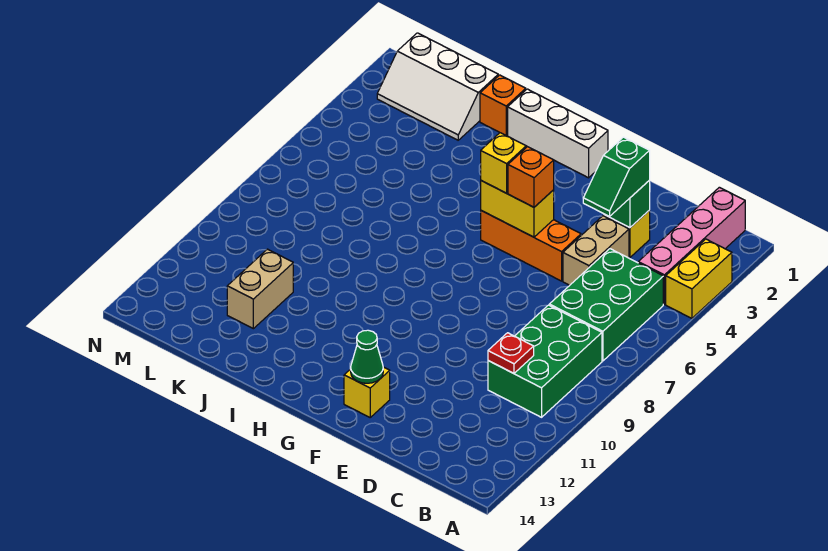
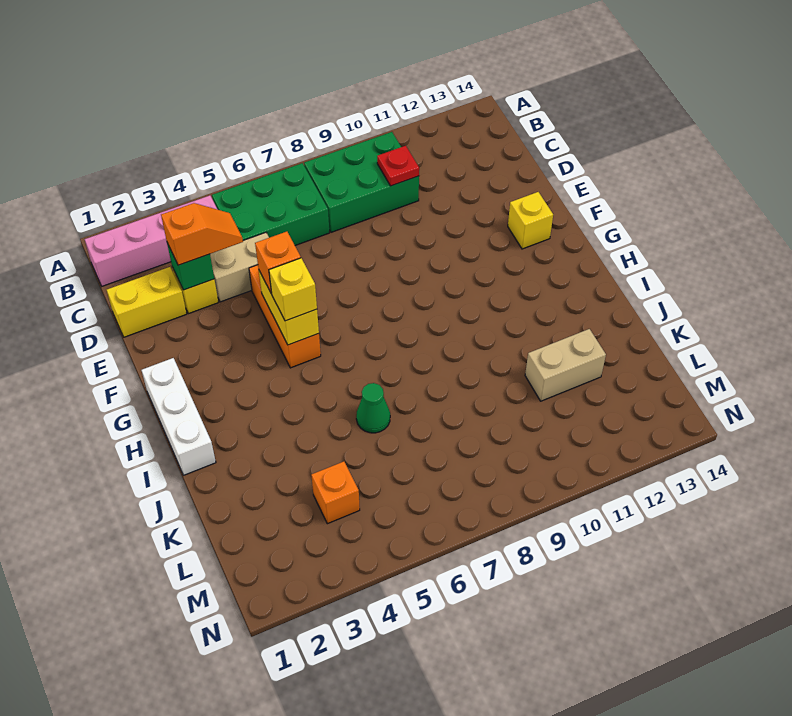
yellow brick A3:A4 level 1 -> yellow brick D1:D2 level 1
green slope D3:D4 level 3 top 3 -> orange slope D3:D4 level 3 top 3
green cone F13 level 2 -> green cone J6 level 1
orange brick J1 level 1 -> orange brick L4 level 1
white slope K1:M2 level 1 top 1 -> none

